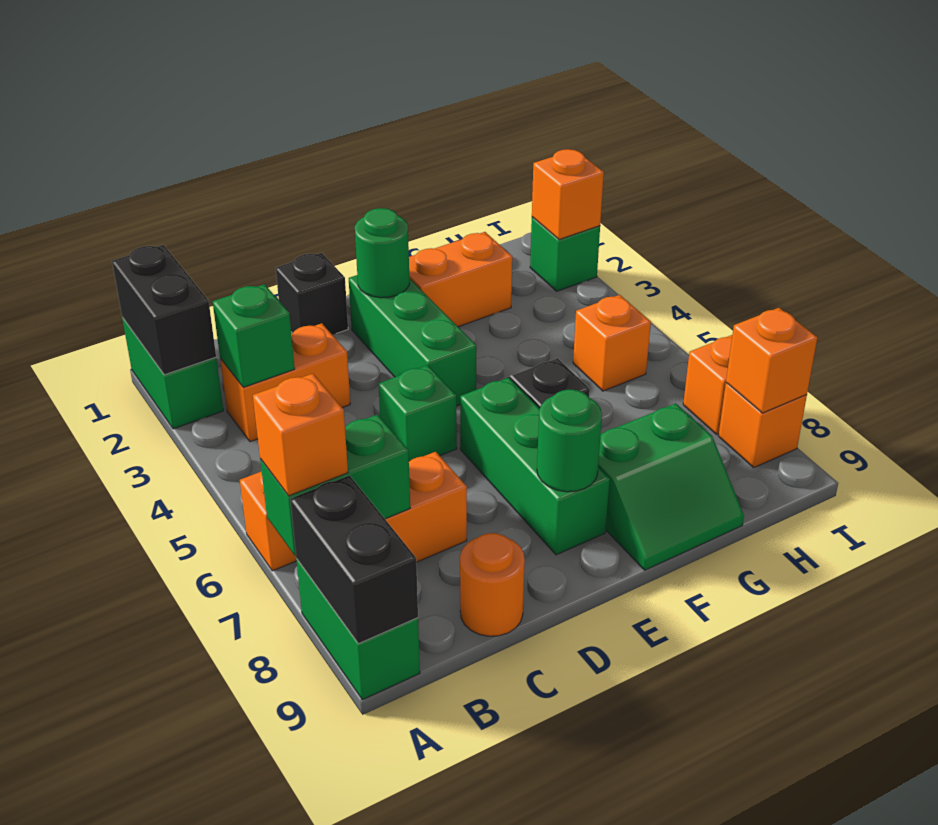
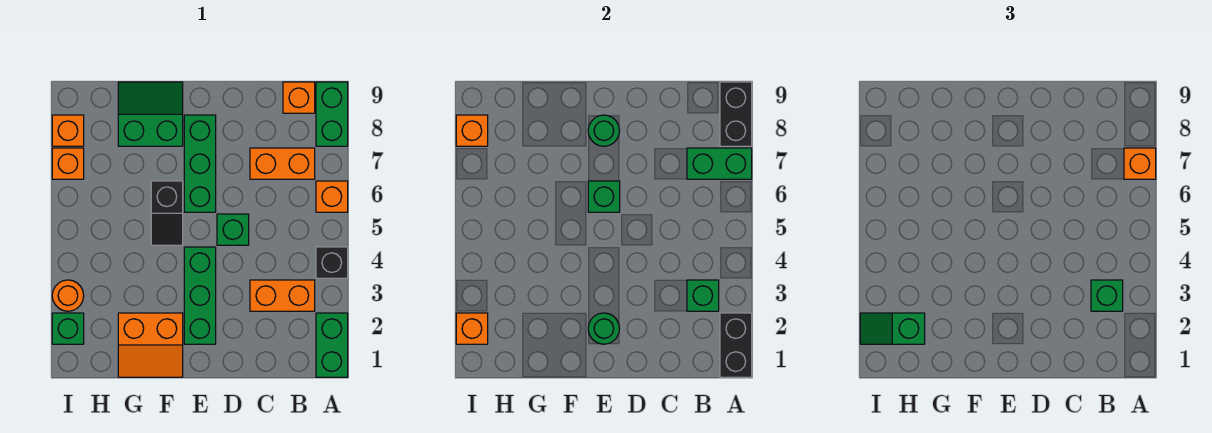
none -> green brick B3 level 3
orange round brick C9 level 1 -> orange round brick I3 level 1
black brick D1 level 1 -> black brick A4 level 1
none -> green brick E6 level 2
none -> green slope H2:I2 level 3 top H
orange brick H5 level 1 -> orange brick B9 level 1

